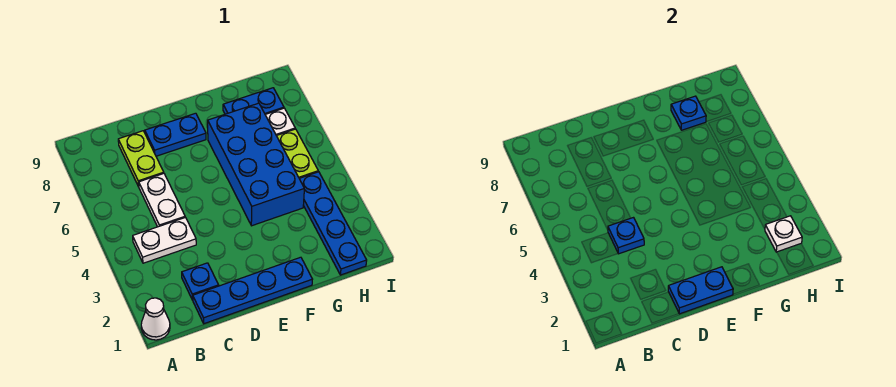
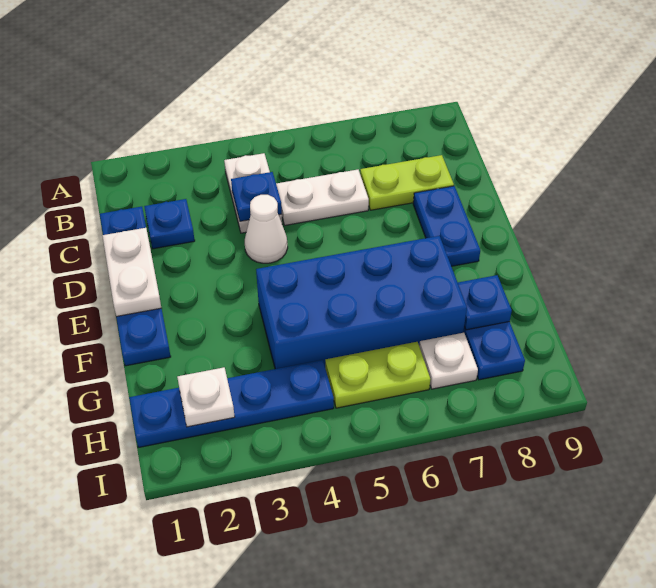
white cone A1 level 1 -> white cone D4 level 1
blue plate D1:E1 level 2 -> white plate D1:E1 level 2

